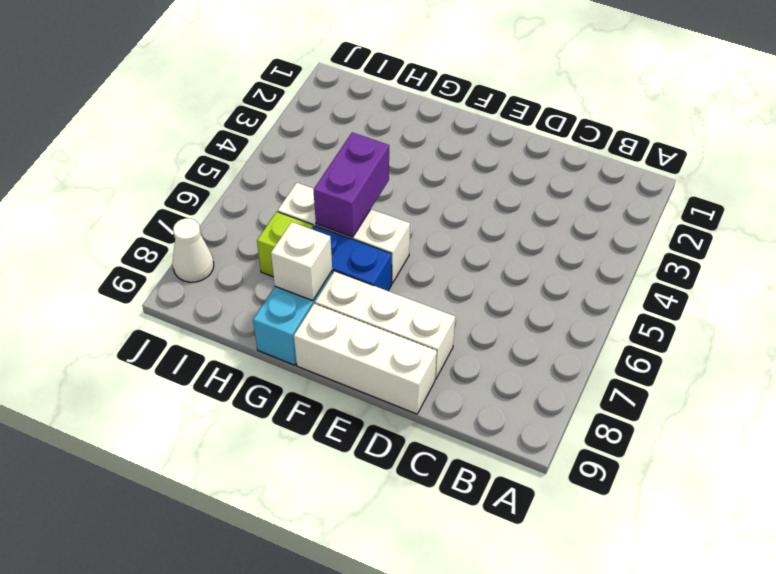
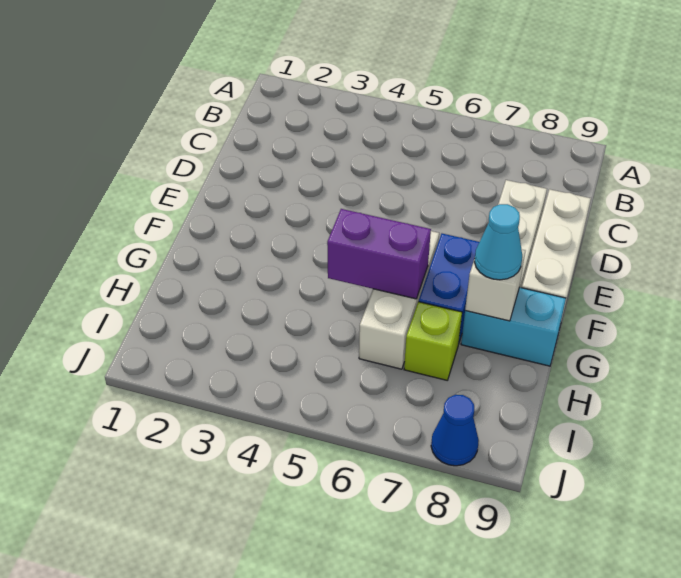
none -> cyan cone G8 level 3
white cone J8 level 1 -> blue cone J8 level 1

